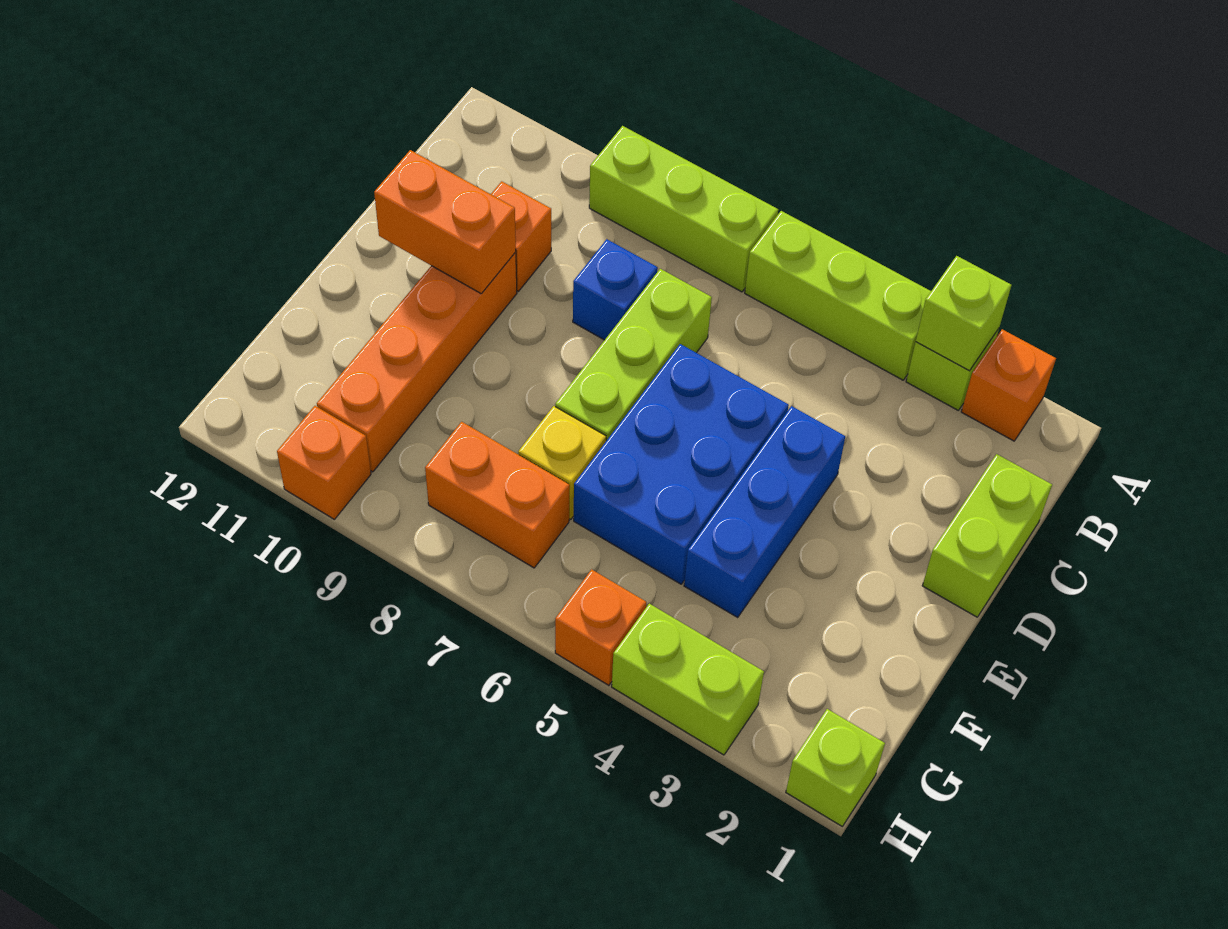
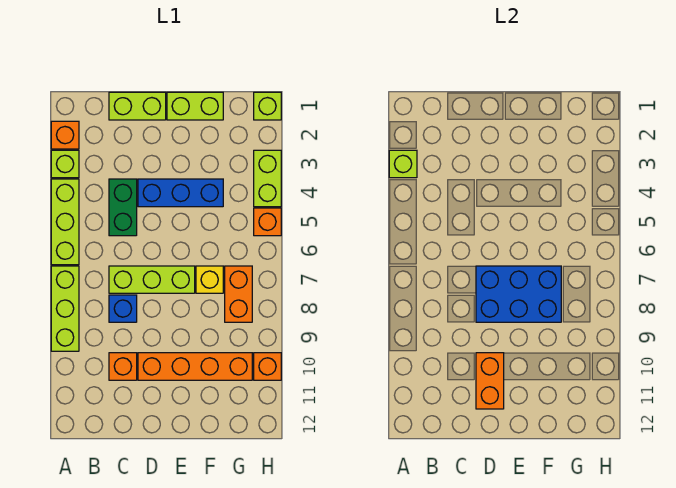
none -> green brick C4:C5 level 1
blue brick D5:F6 level 1 -> blue brick D7:F8 level 2
none -> lime brick E1:F1 level 1

